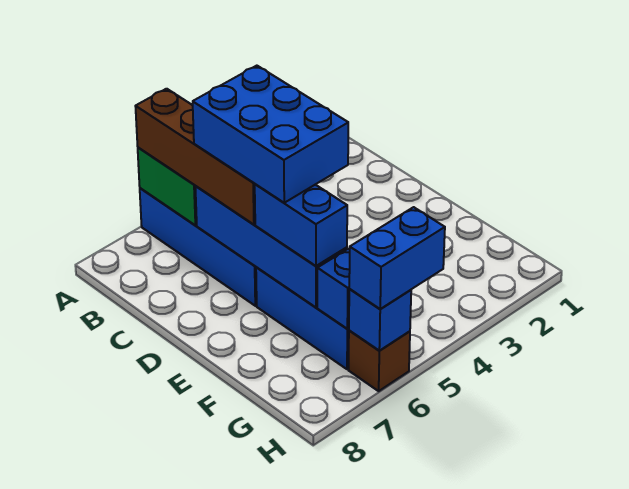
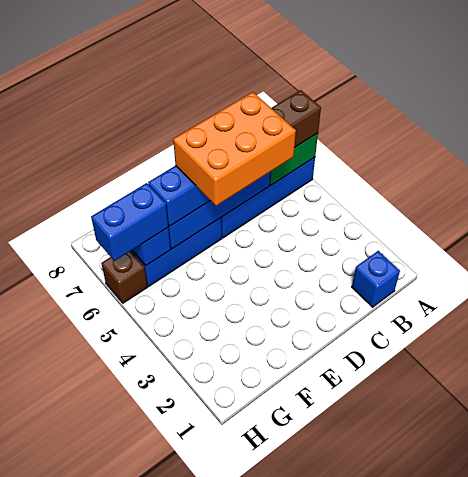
blue brick C5:E6 level 4 -> orange brick C5:E6 level 4
blue brick H5:H6 level 3 -> blue brick G6:H6 level 3
blue brick H6 level 2 -> blue brick B1 level 1

